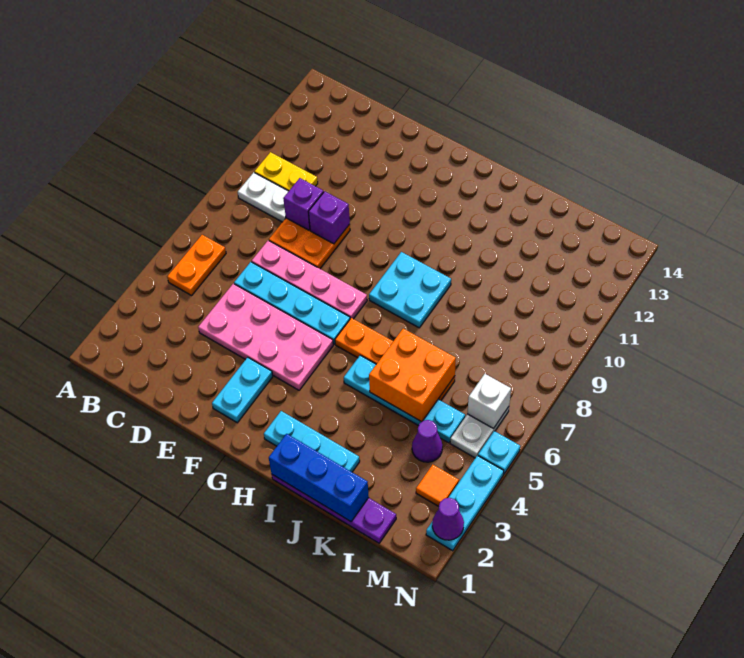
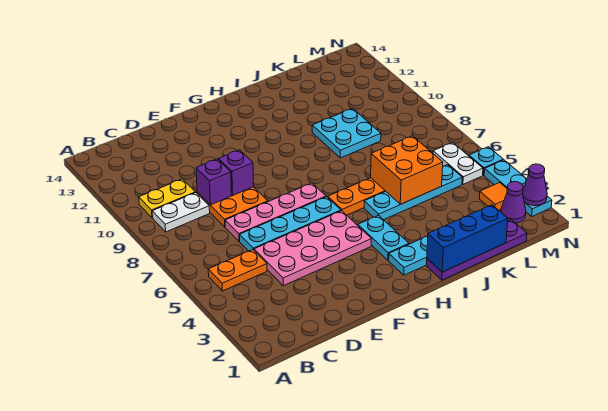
orange plate B5:B6 level 1 -> orange plate B5:C5 level 1
cyan plate F2:F3 level 1 -> cyan plate H3:H4 level 1
cyan plate H8:I9 level 1 -> cyan plate J9:K10 level 1
purple cone L4 level 1 -> purple cone M2 level 1
white brick M6 level 2 -> none

